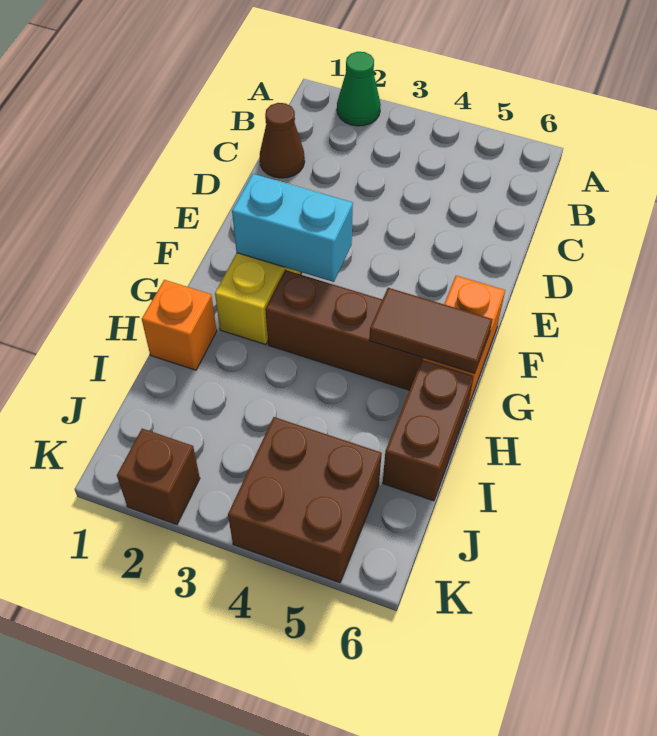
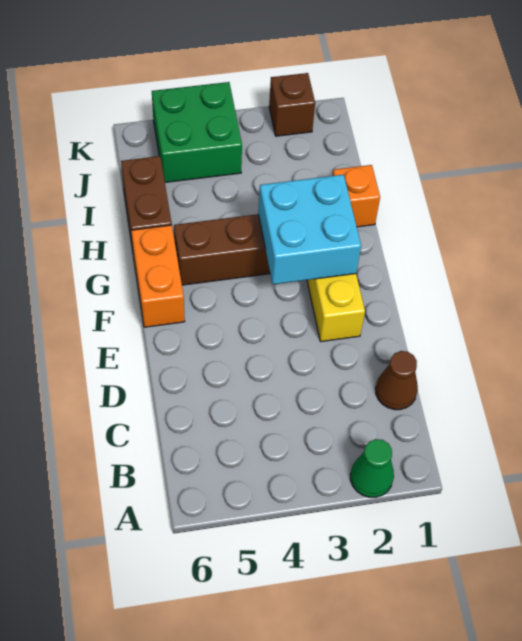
cyan brick F2:F3 level 2 -> cyan brick F2:G3 level 2
brown tile G5:G6 level 2 -> none
brown brick J4:K5 level 1 -> green brick J4:K5 level 1

